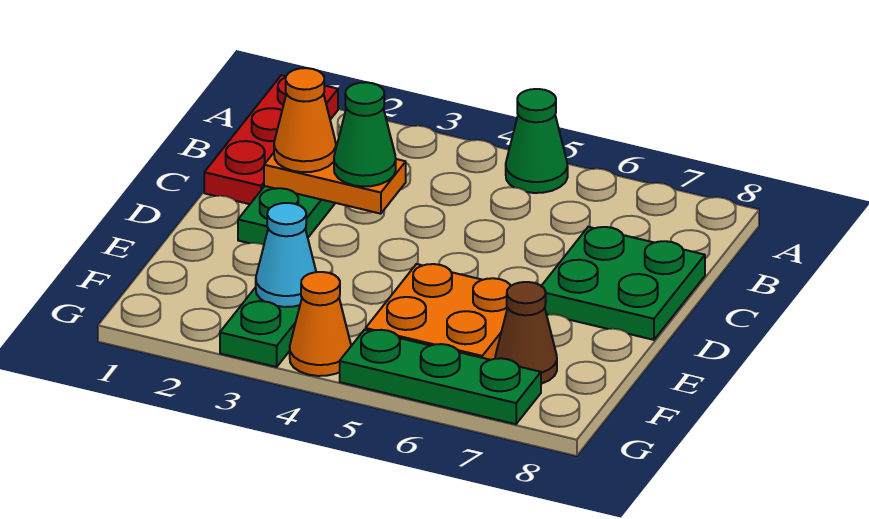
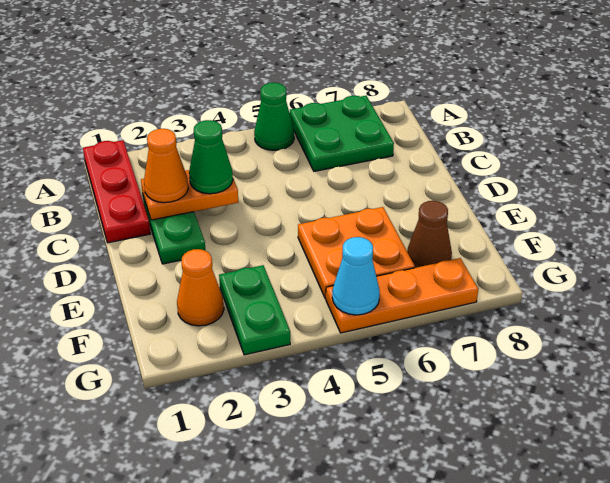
green plate C7:D8 level 1 -> green plate A6:B7 level 1
cyan cone F3 level 2 -> cyan cone G5 level 2
orange cone G4 level 1 -> orange cone F2 level 1
green plate G5:G7 level 1 -> orange plate G5:G7 level 1

